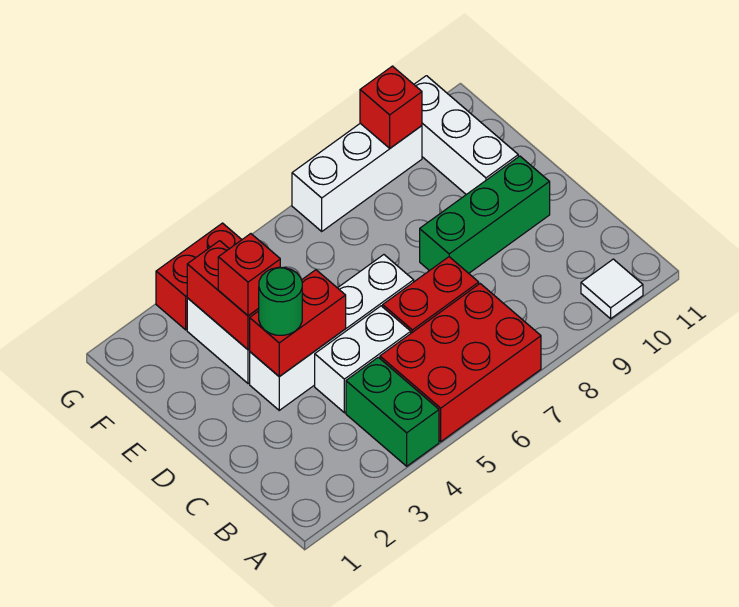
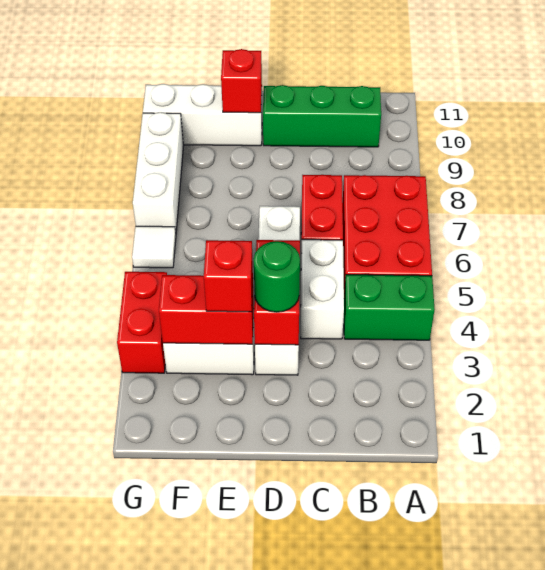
white tile A10 level 1 -> white tile G6 level 1
green brick D8:D10 level 1 -> green brick B10:D10 level 1
red brick G9 level 2 -> red brick E10 level 2

